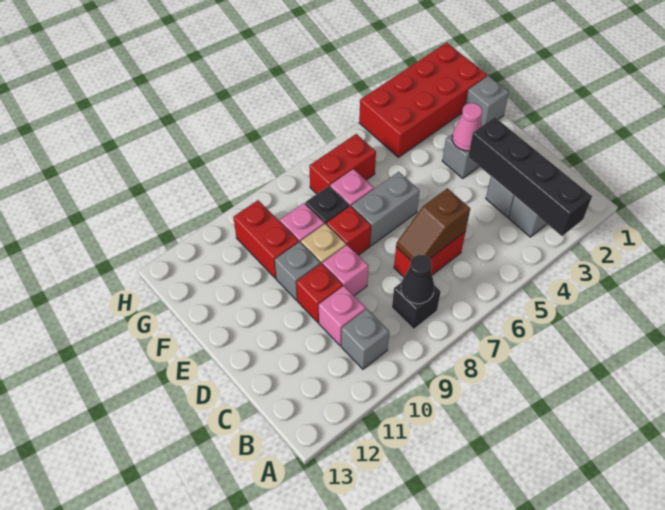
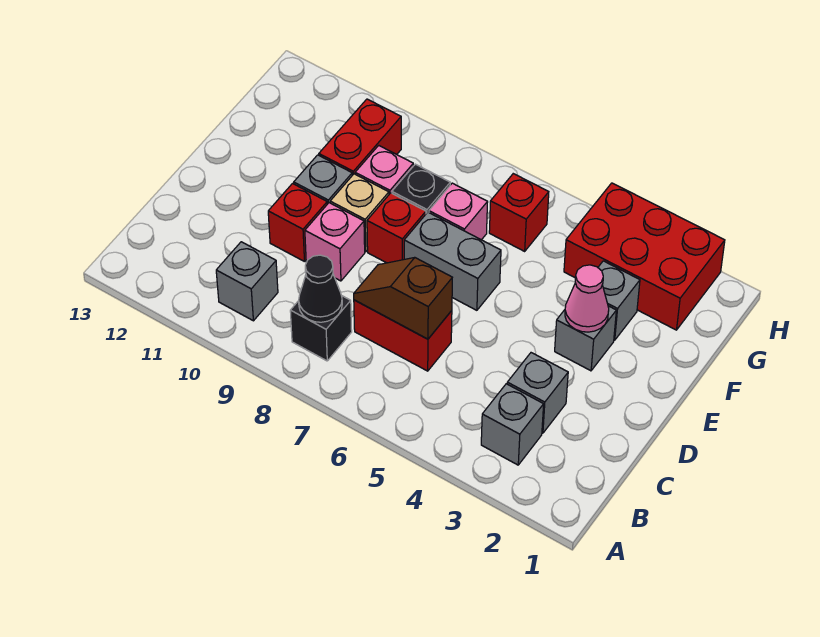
black brick A3:D3 level 2 -> none
pink brick C10 level 1 -> none
grey brick F1 level 1 -> grey brick F3 level 1
red brick G1:H4 level 1 -> red brick G2:H4 level 1
red brick G6:G7 level 1 -> red brick G6 level 1

